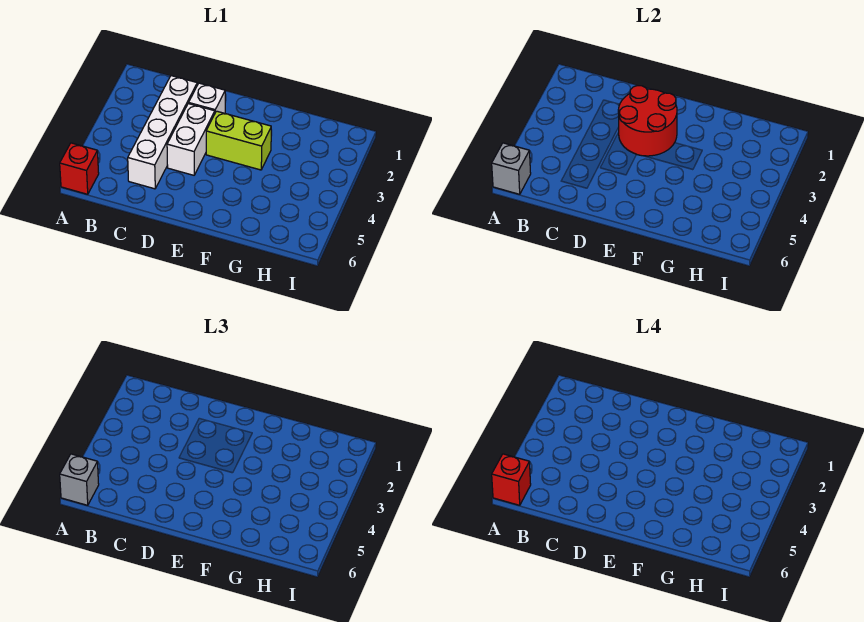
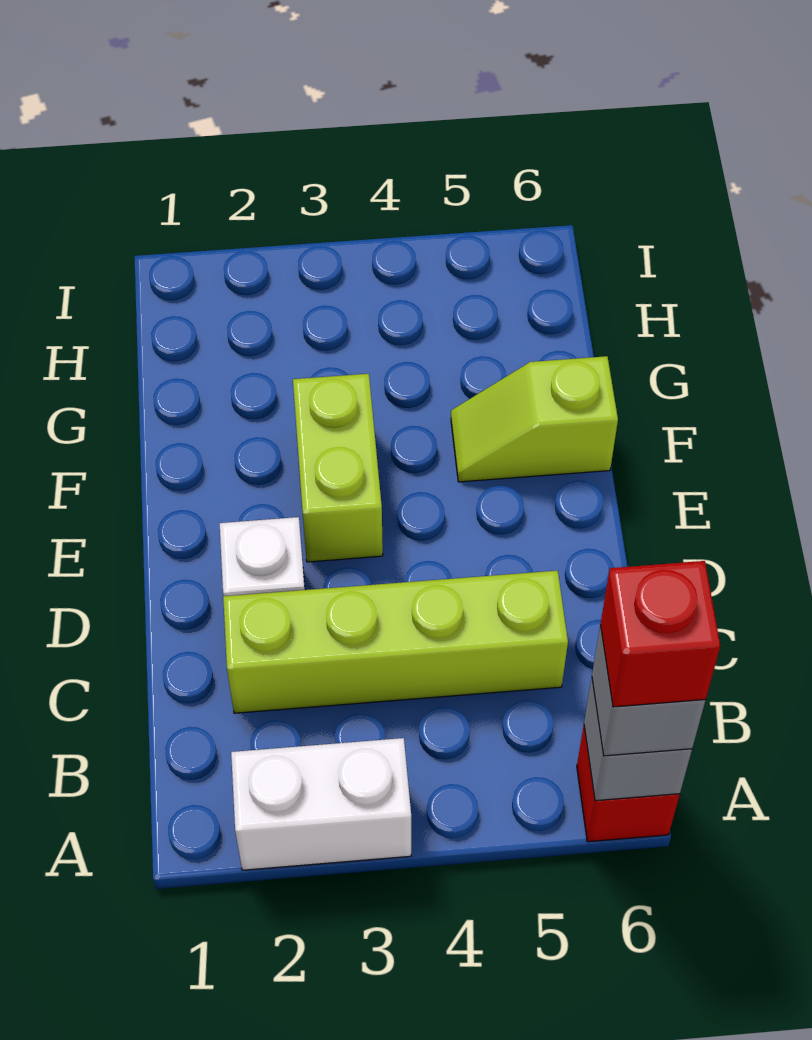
white brick C2:C5 level 1 -> lime brick C2:C5 level 1
red round brick D2:E3 level 2 -> none
white brick D3:D4 level 1 -> white brick A2:A3 level 1
none -> lime slope F5:F6 level 1 top 6

